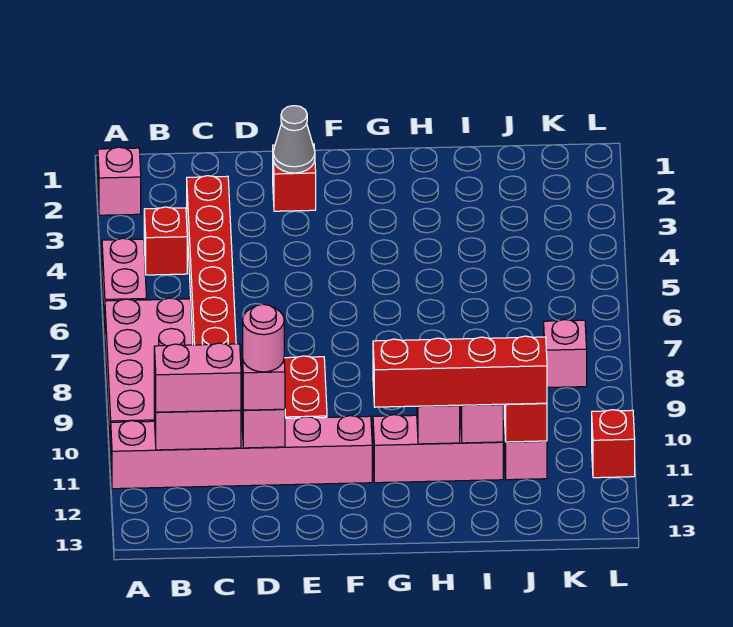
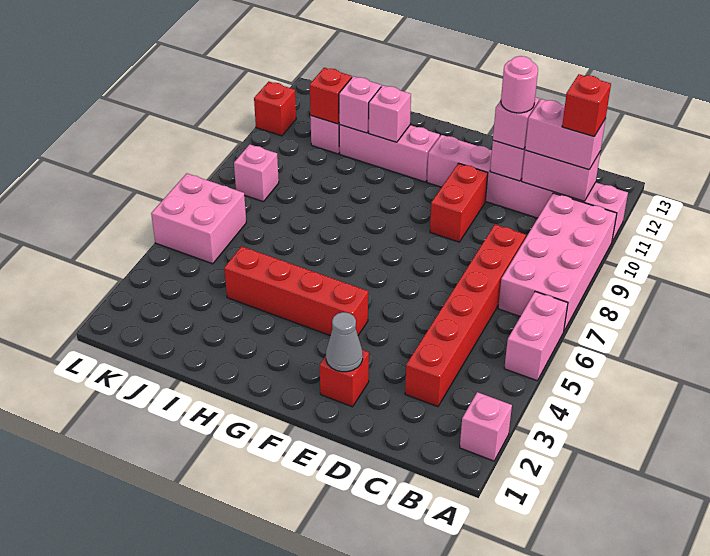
red brick B4 level 1 -> red brick B11 level 4
red brick G11:J11 level 3 -> red brick F4:I4 level 1
none -> pink brick K5:L6 level 1

